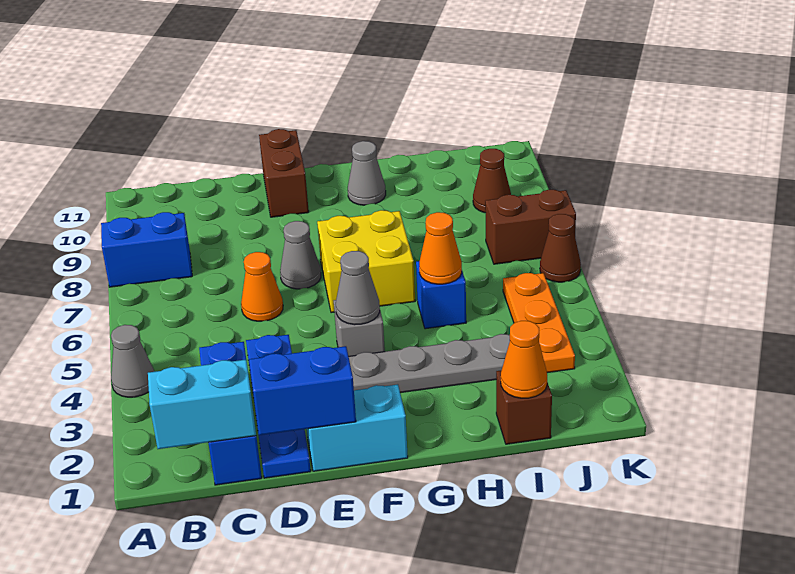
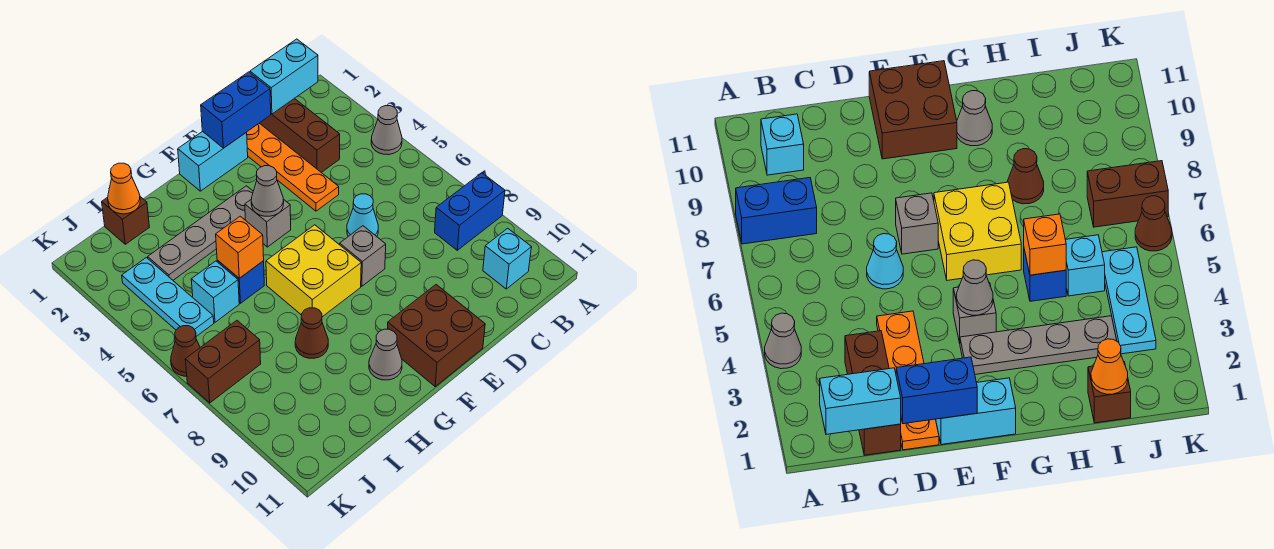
none -> cyan brick B10 level 1
blue brick C1:C3 level 1 -> brown brick C1:C3 level 1
blue plate D1:D4 level 1 -> orange plate D1:D4 level 1
orange cone D6 level 1 -> cyan cone D6 level 1
grey cone E7 level 1 -> grey brick E7 level 1
brown brick E10:E11 level 1 -> brown brick E10:F11 level 1
orange cone H5 level 2 -> orange brick H5 level 2
none -> cyan brick I5 level 1
orange plate J3:J5 level 1 -> cyan plate J3:J5 level 1
brown cone J9 level 1 -> brown cone H8 level 1

